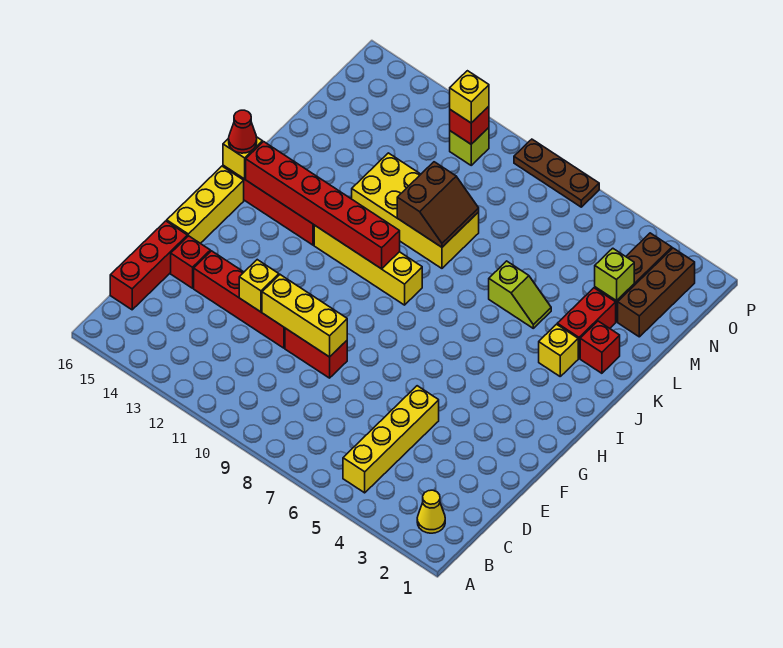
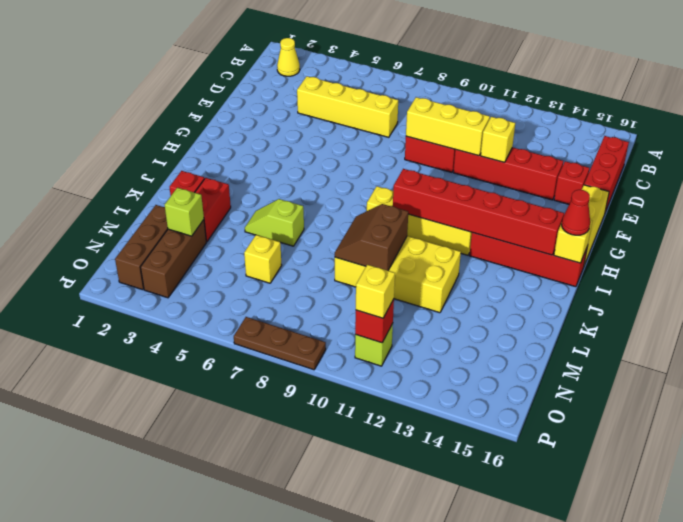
yellow brick B5:E5 level 1 -> yellow brick D4:D7 level 1
yellow brick J3 level 1 -> yellow brick M6 level 1

